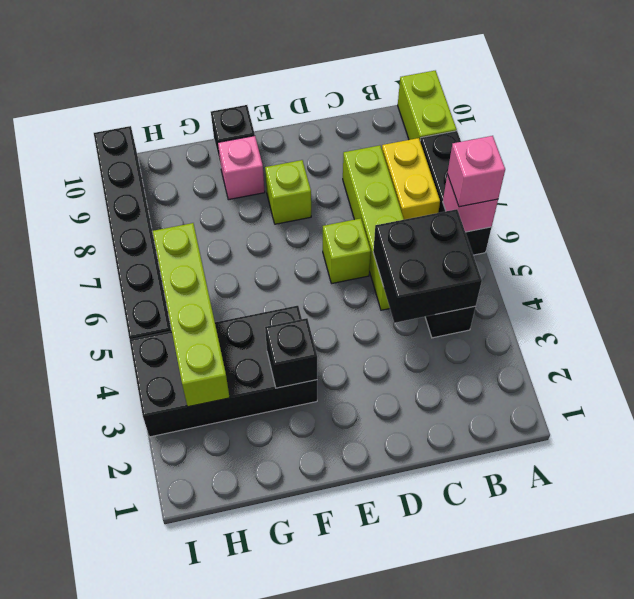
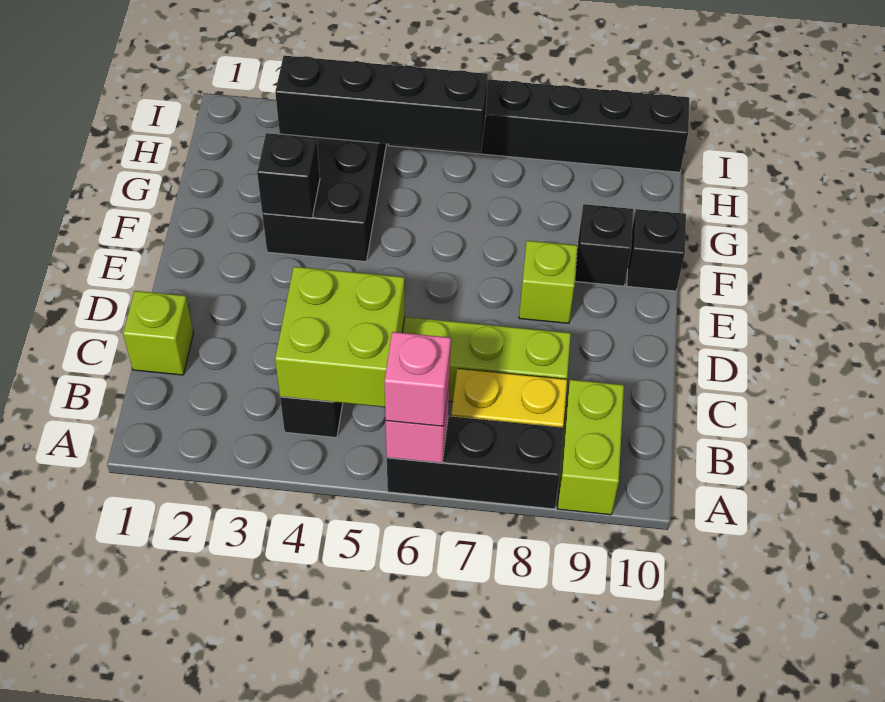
lime brick A9:A10 level 1 -> lime brick A9:B9 level 1
black brick B4:C5 level 2 -> lime brick B4:C5 level 2
lime brick D6 level 1 -> lime brick C1 level 1
pink brick F9 level 1 -> black brick F9 level 1
lime brick H3:H6 level 2 -> black brick H3:H6 level 2

